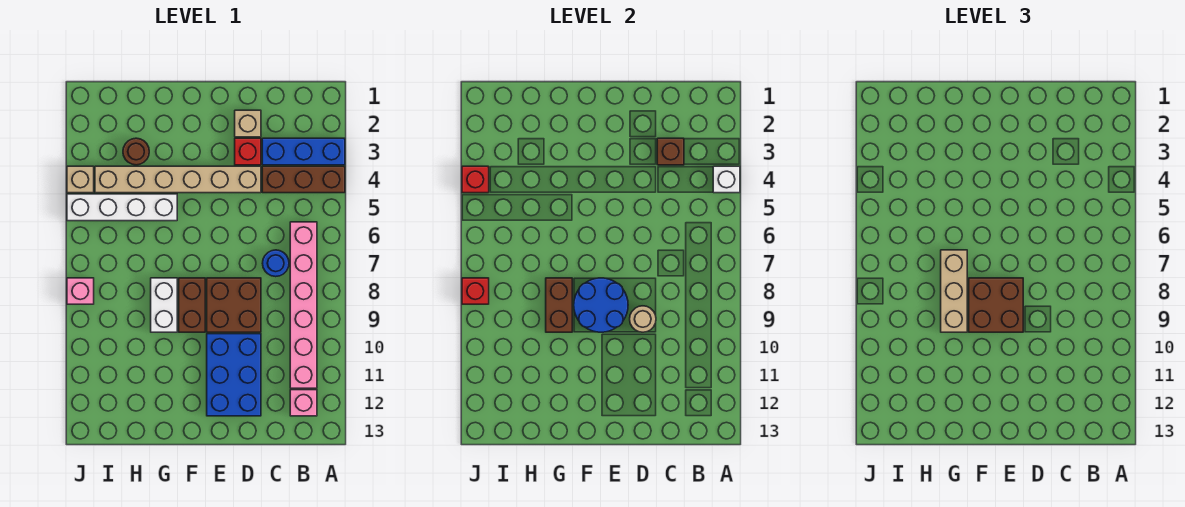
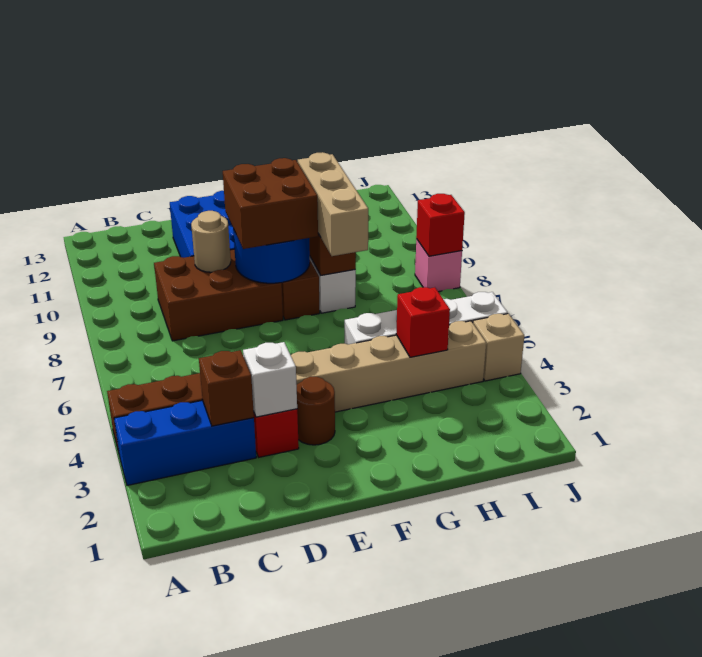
white brick A4 level 2 -> white brick D3 level 2
pink brick B6:B11 level 1 -> none
pink brick B12 level 1 -> none
blue round brick C7 level 1 -> none
tan brick D2 level 1 -> none
brown brick D8:E9 level 1 -> brown brick C8:E9 level 1
brown round brick H3 level 1 -> brown round brick E3 level 1
red brick J4 level 2 -> red brick H4 level 2

